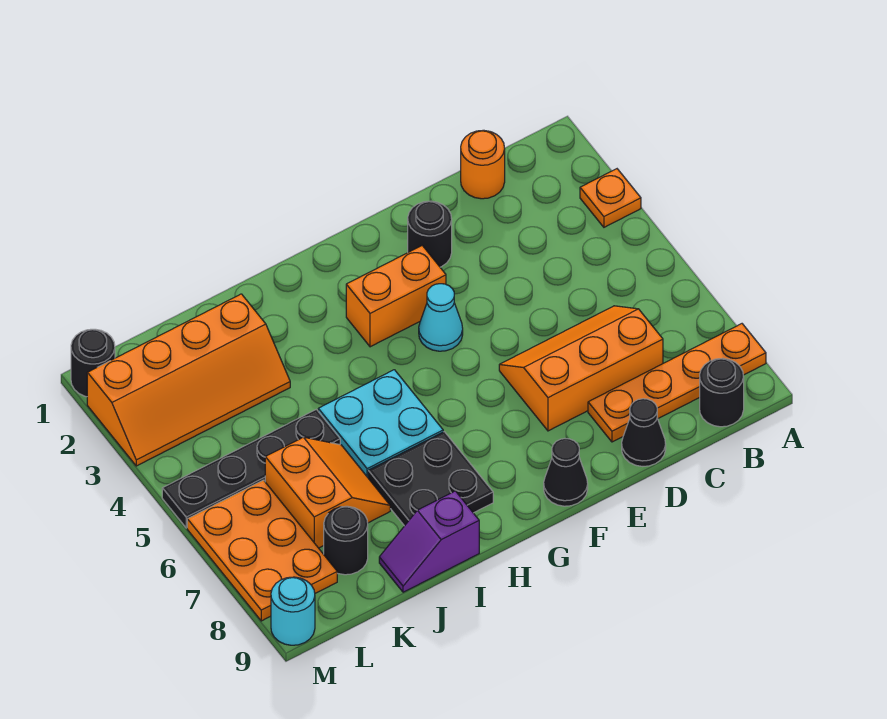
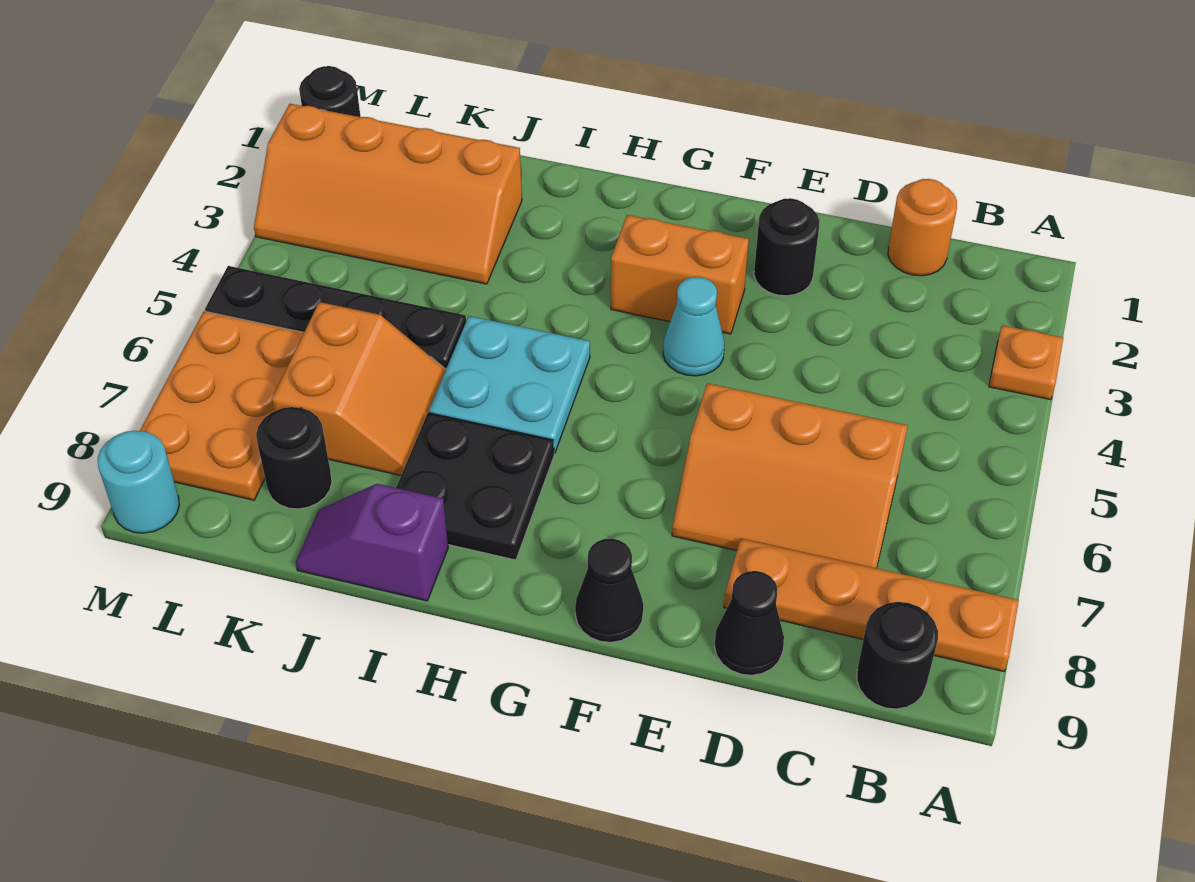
orange slope C6:E7 level 1 top 7 -> orange slope C6:E7 level 1 top 6

